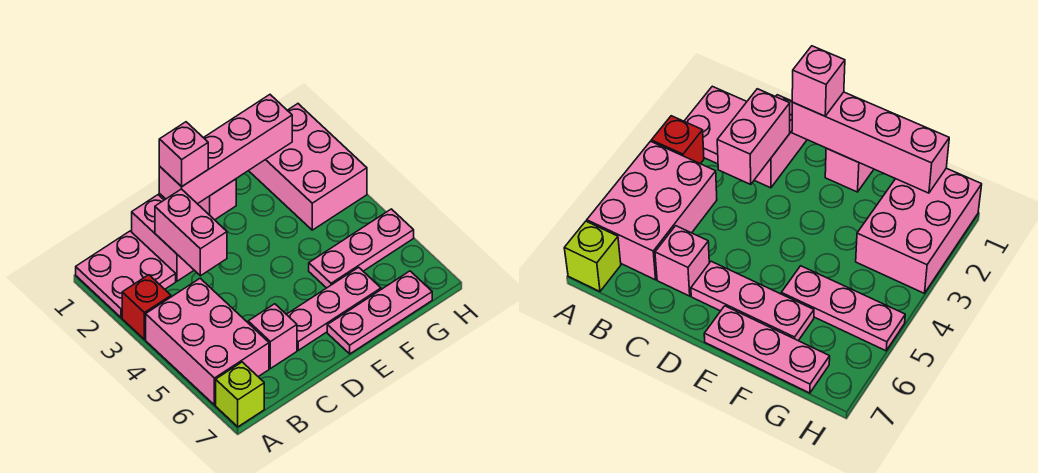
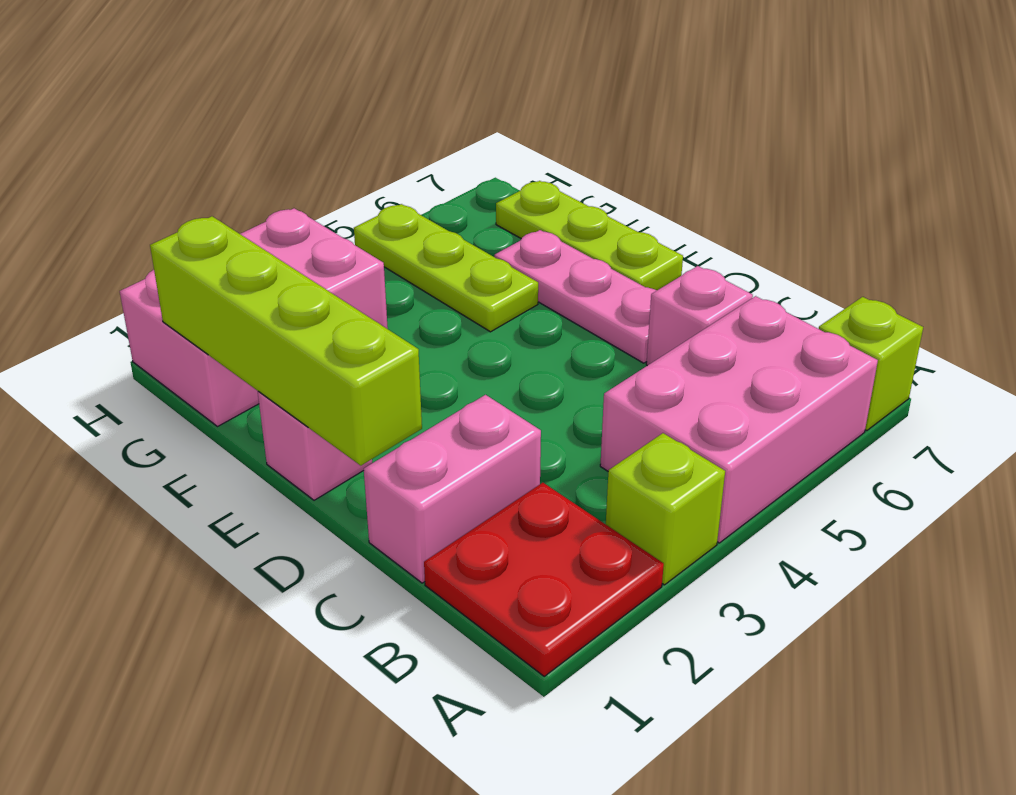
pink plate A1:B2 level 1 -> red plate A1:B2 level 1
red brick A3 level 1 -> lime brick A3 level 1
pink brick C2:C3 level 2 -> none
pink brick D1:G1 level 2 -> lime brick D1:G1 level 2
pink brick D1 level 3 -> none
pink plate E7:G7 level 1 -> lime plate E7:G7 level 1
pink plate F5:H5 level 1 -> lime plate F5:H5 level 1

